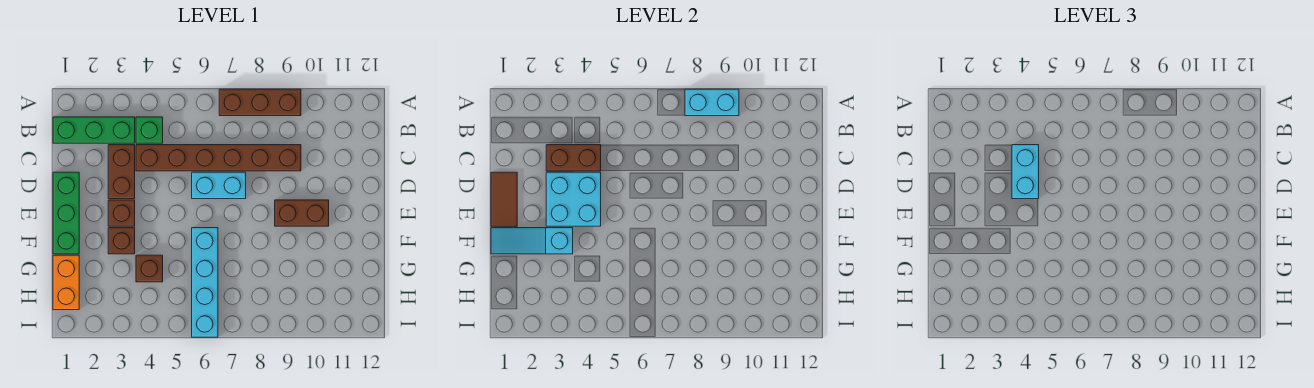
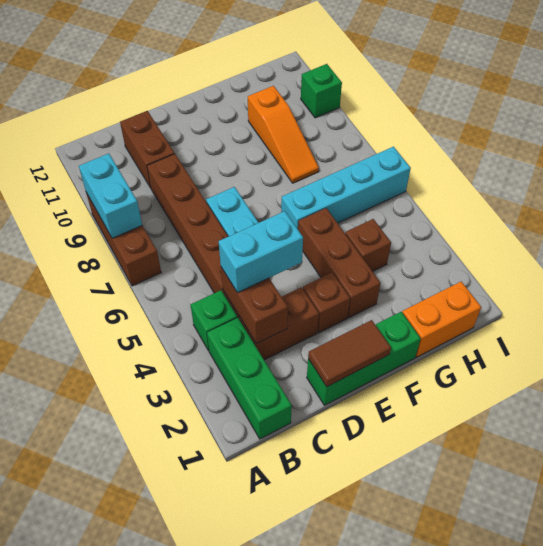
cyan brick D3:E4 level 2 -> none
brown brick E9:E10 level 1 -> brown brick C10:C11 level 1
cyan slope F1:F3 level 2 top 3 -> none
brown brick F3 level 1 -> brown brick F3:F5 level 1
none -> orange slope G8:G10 level 1 top 10
none -> green brick I10 level 1

